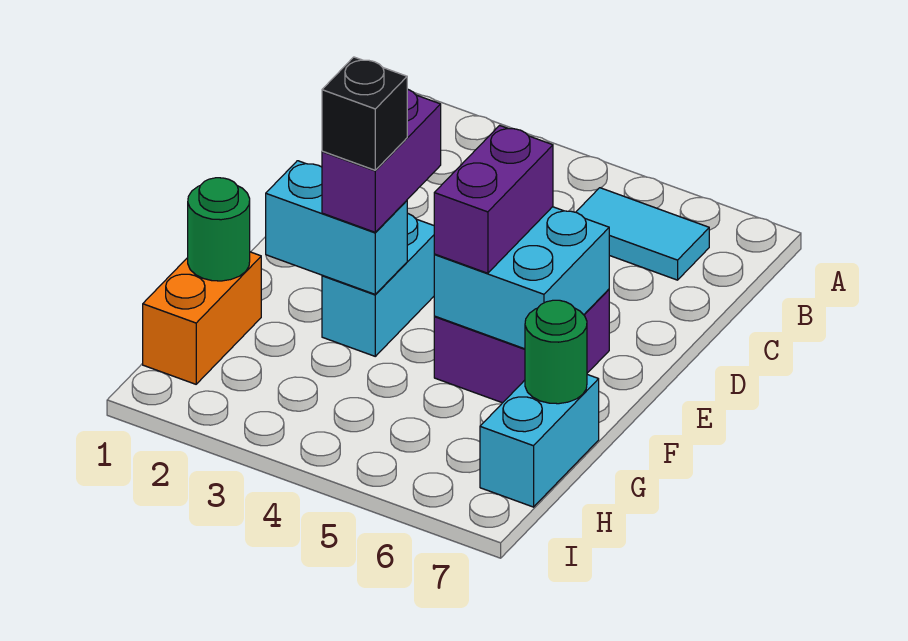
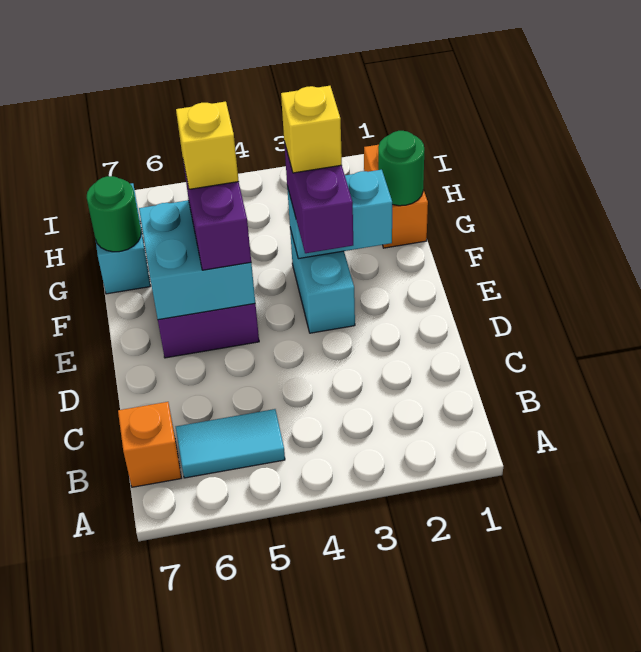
none -> orange brick B7 level 1
black brick F3 level 4 -> yellow brick F3 level 4
none -> yellow brick F5 level 4

